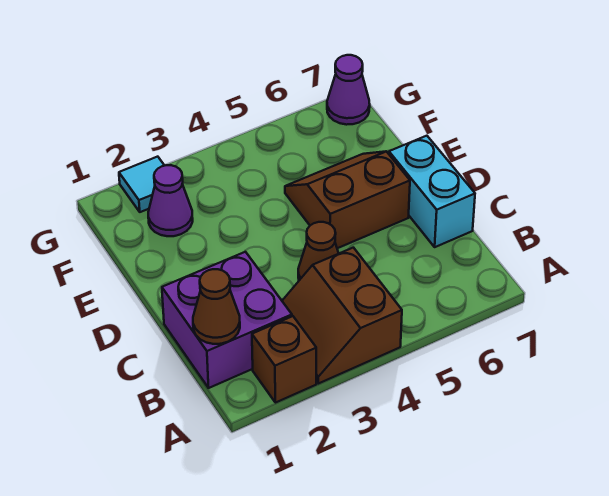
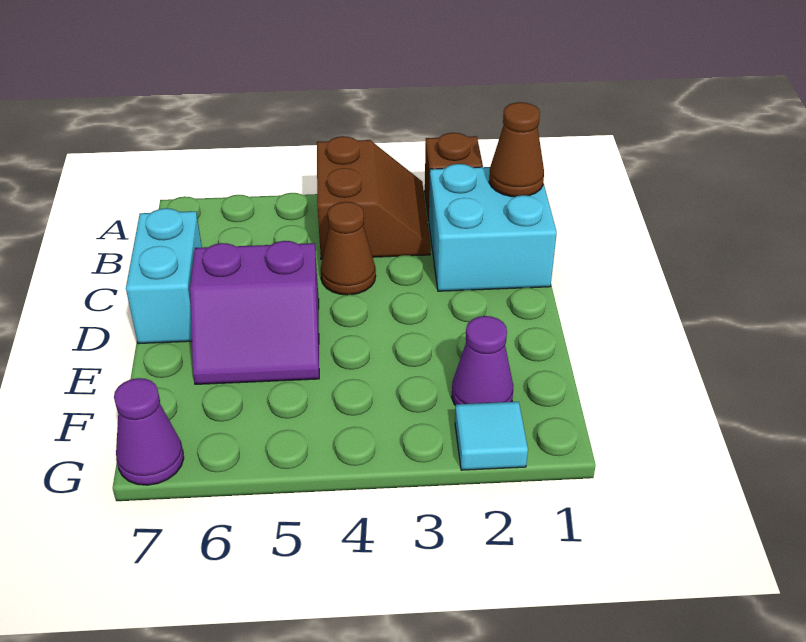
purple brick B1:C2 level 1 -> cyan brick B1:C2 level 1
brown slope D5:E6 level 1 top D -> purple slope D5:E6 level 1 top D

